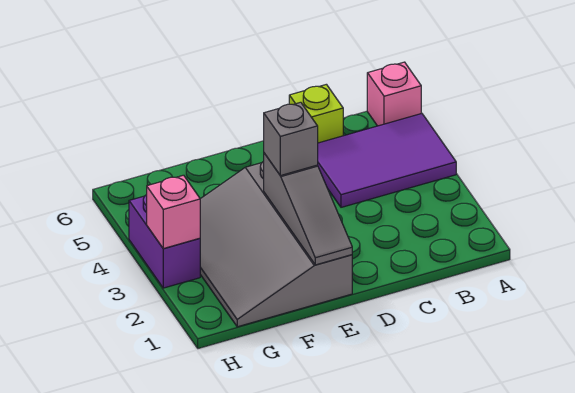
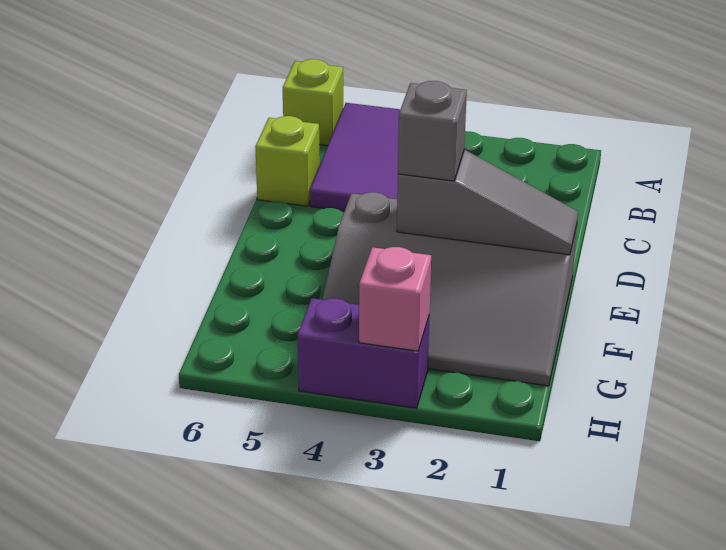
pink brick A6 level 1 -> lime brick A6 level 1

